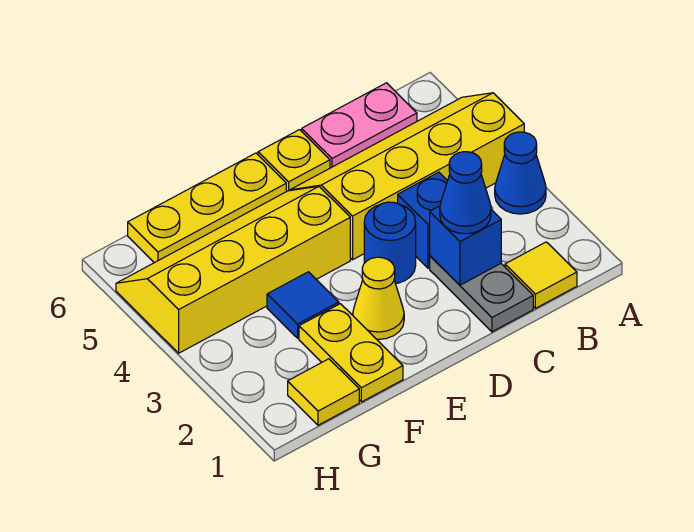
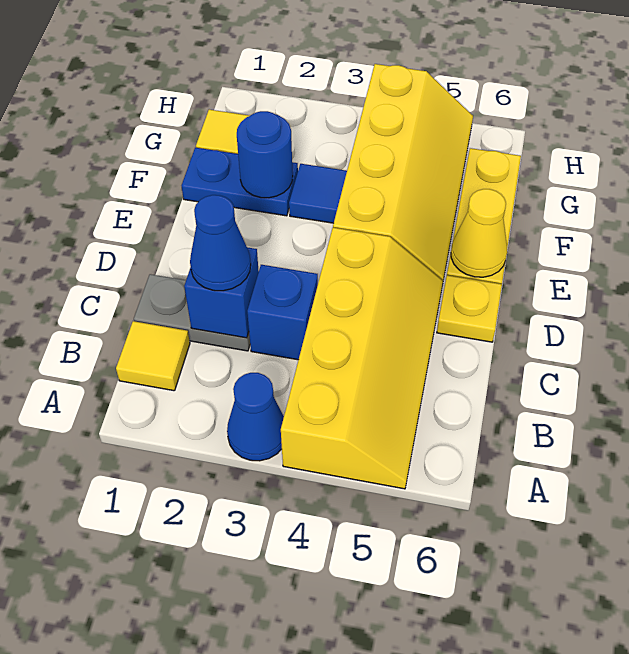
pink plate B6:C6 level 1 -> none
blue round brick D3 level 1 -> blue round brick F2 level 2
yellow cone E2 level 1 -> yellow cone E6 level 2
yellow plate F1:F2 level 1 -> blue plate F1:F2 level 1

